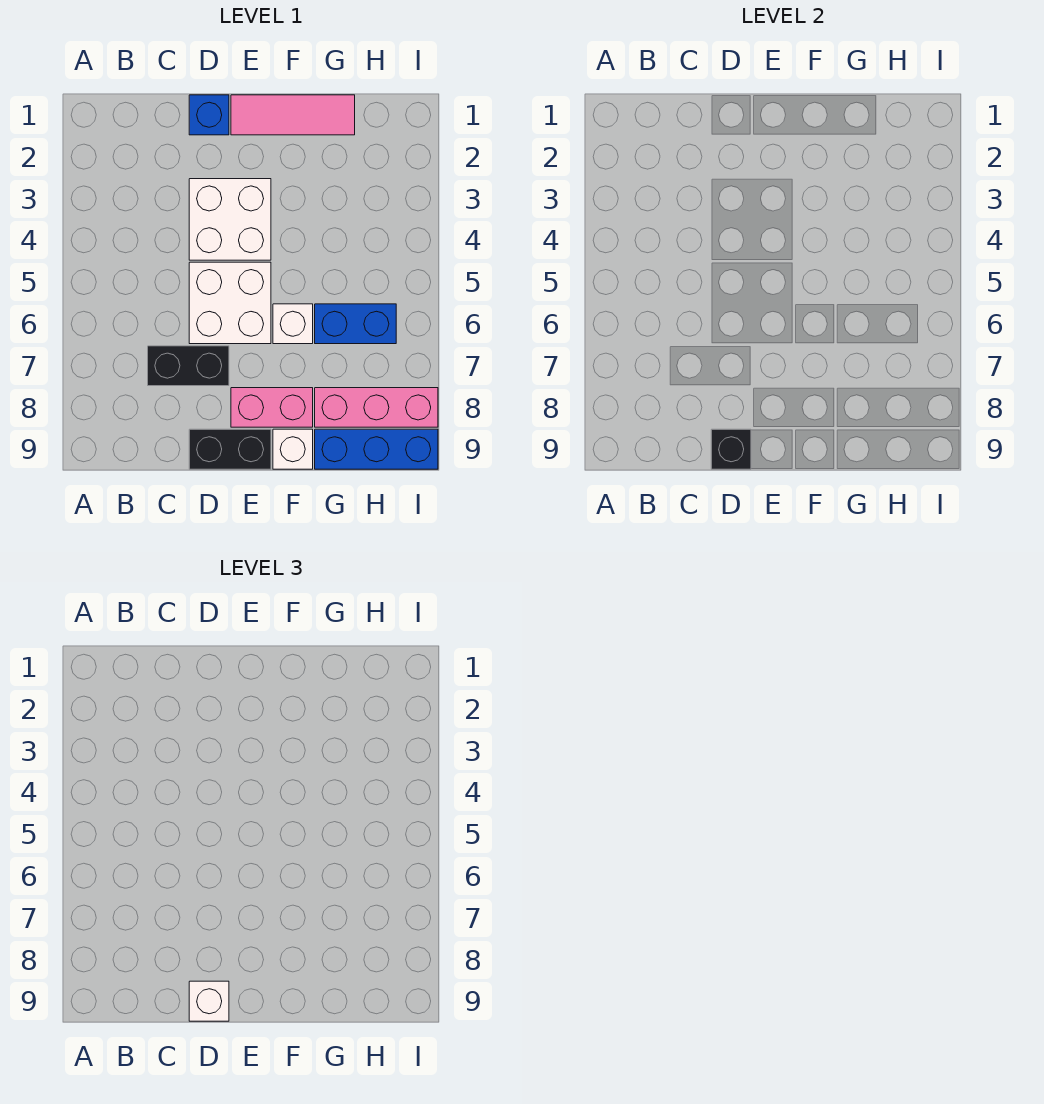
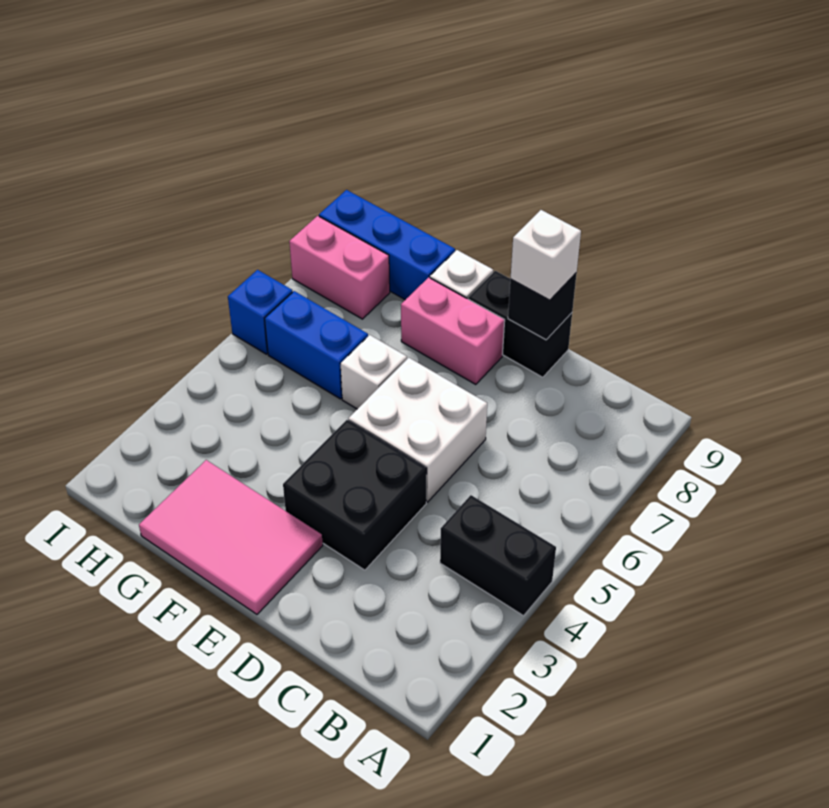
black brick C7:D7 level 1 -> black brick A4:B4 level 1
blue brick D1 level 1 -> blue brick I6 level 1
white brick D3:E4 level 1 -> black brick D3:E4 level 1
pink tile E1:G1 level 1 -> pink tile E1:G2 level 1
pink brick G8:I8 level 1 -> pink brick H8:I8 level 1

